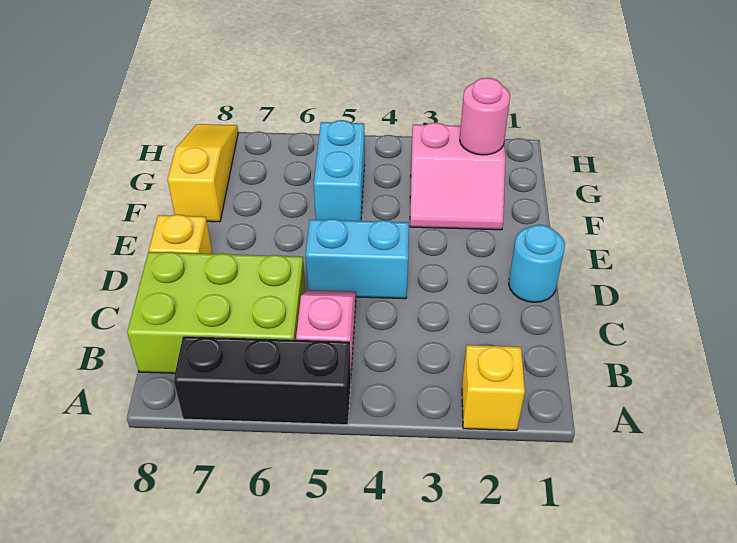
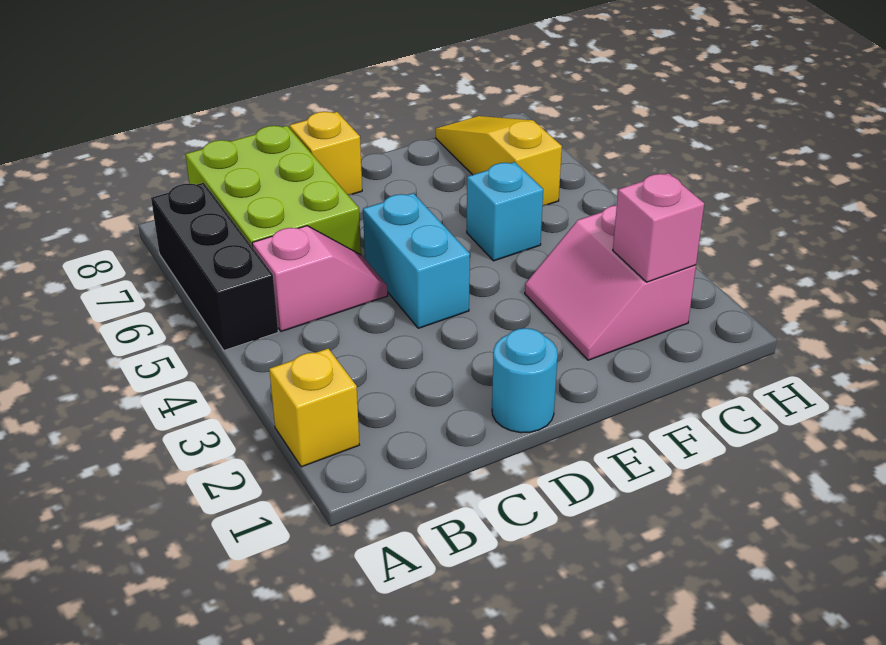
cyan brick F5:G5 level 1 -> cyan brick F5 level 1
yellow slope F8:H8 level 1 top F -> yellow slope G6:G8 level 1 top 6
pink round brick G2 level 2 -> pink brick G2 level 2

